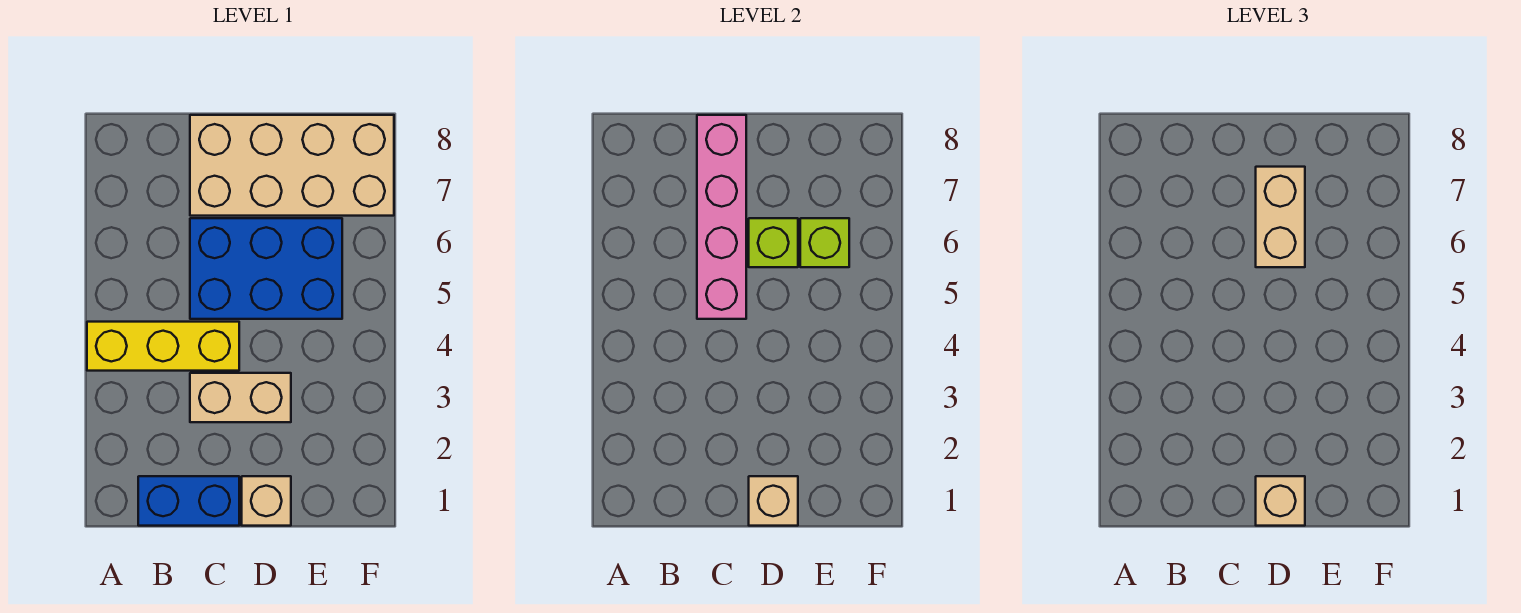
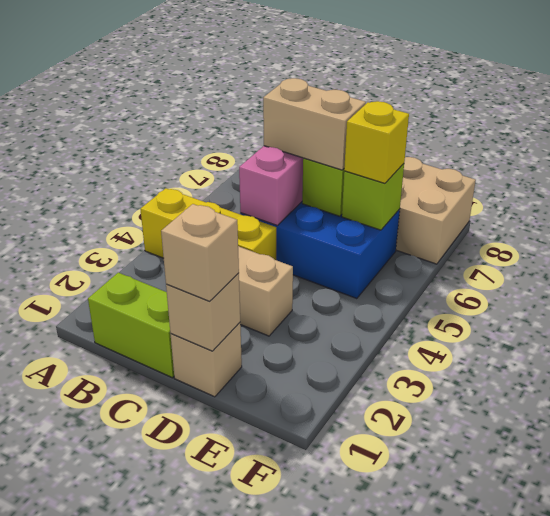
blue brick B1:C1 level 1 -> lime brick B1:C1 level 1
tan brick D6:D7 level 3 -> tan brick C6:D6 level 3
none -> yellow brick E6 level 3

